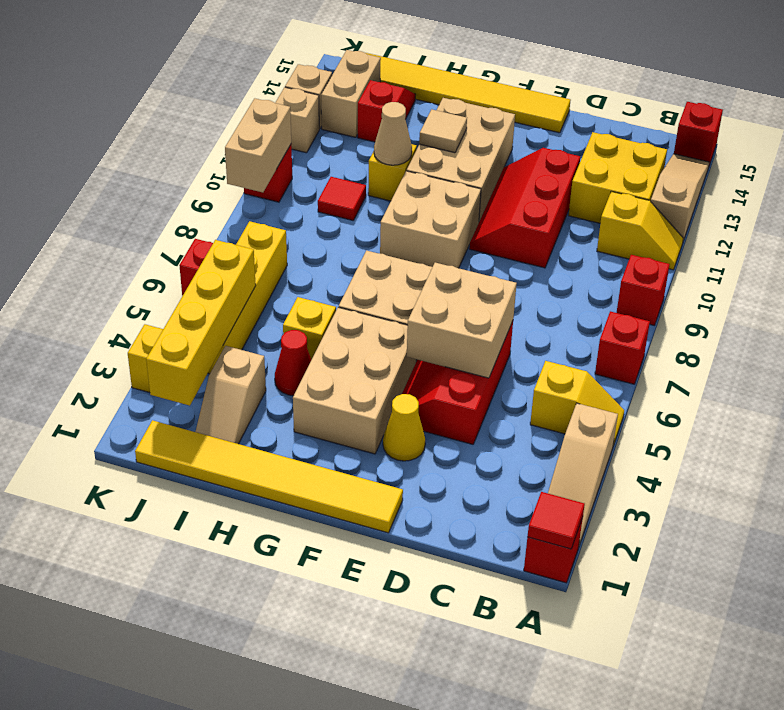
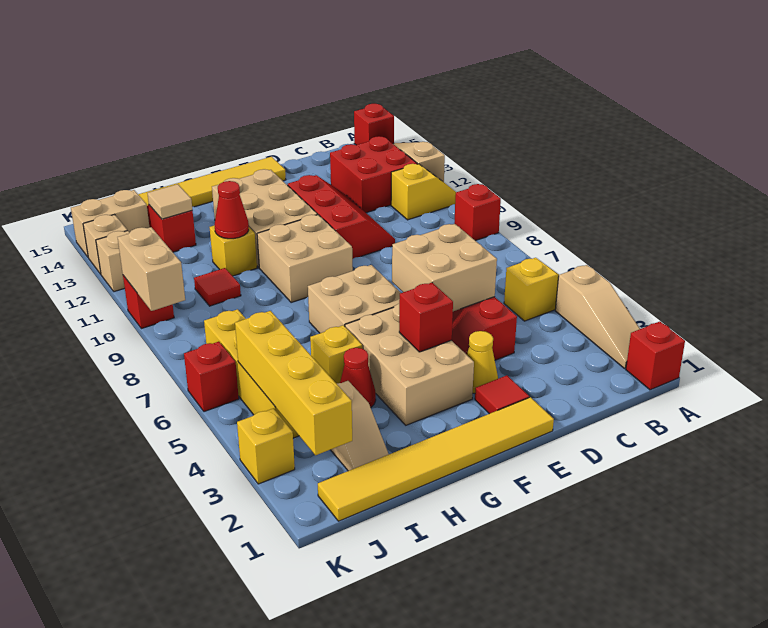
red tile A1 level 2 -> red tile E2 level 1
red brick A7 level 1 -> red brick F4 level 2
yellow brick B12:C13 level 1 -> red brick B12:C13 level 1
red slope D10:E12 level 1 top D -> red slope D10:E12 level 1 top E
tan tile G12 level 2 -> tan tile I13 level 2
tan cone H11 level 2 -> red cone H11 level 2
tan brick J13:J14 level 1 -> tan brick J14:K14 level 1

